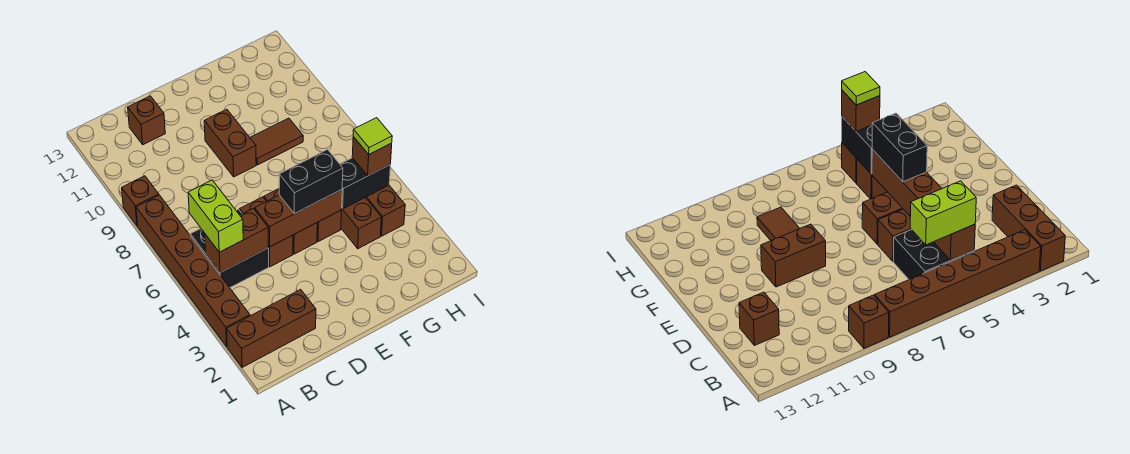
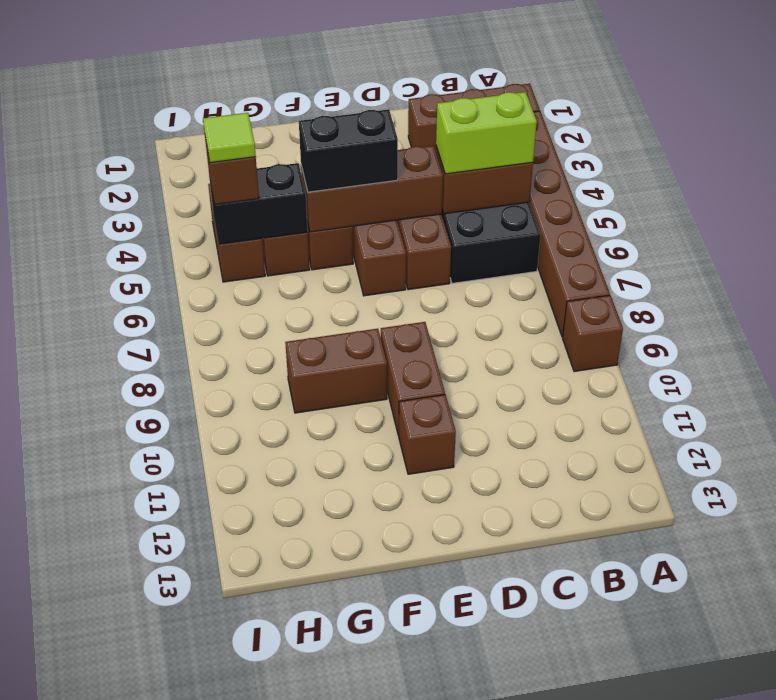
lime brick B5:B6 level 3 -> lime brick B5:C5 level 3
brown brick C12 level 1 -> brown brick E11 level 1
brown tile F9:G9 level 1 -> brown brick F9:G9 level 1

